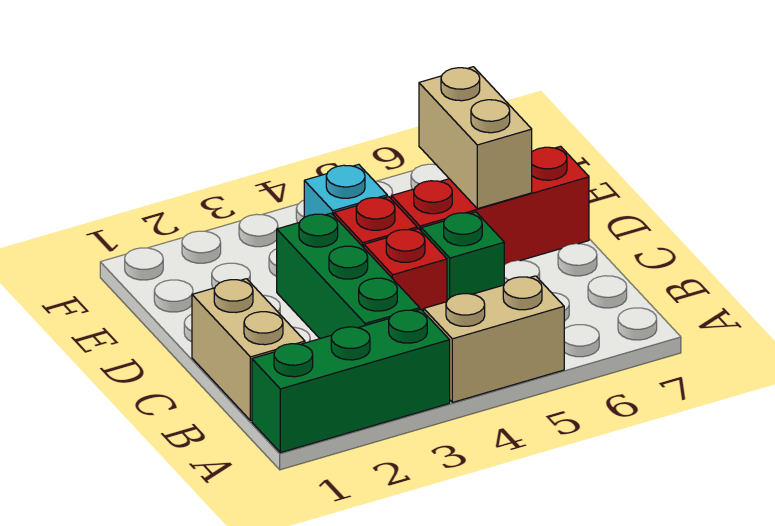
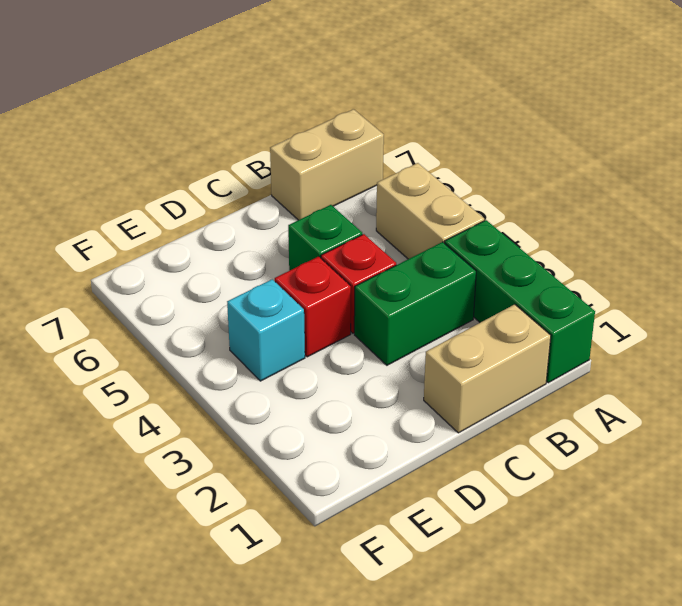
green brick B3:D3 level 1 -> green brick B3:C3 level 1
red brick D5:D7 level 1 -> none
tan brick D6:E6 level 2 -> tan brick A7:B7 level 1

